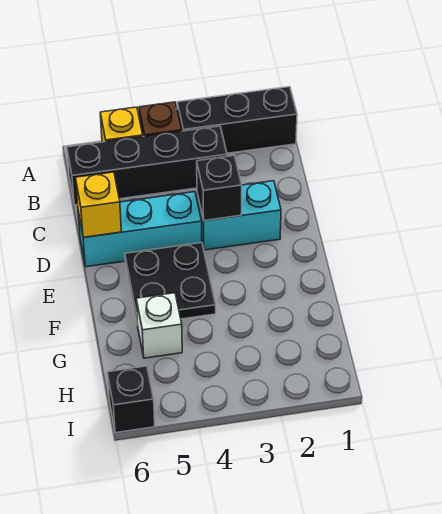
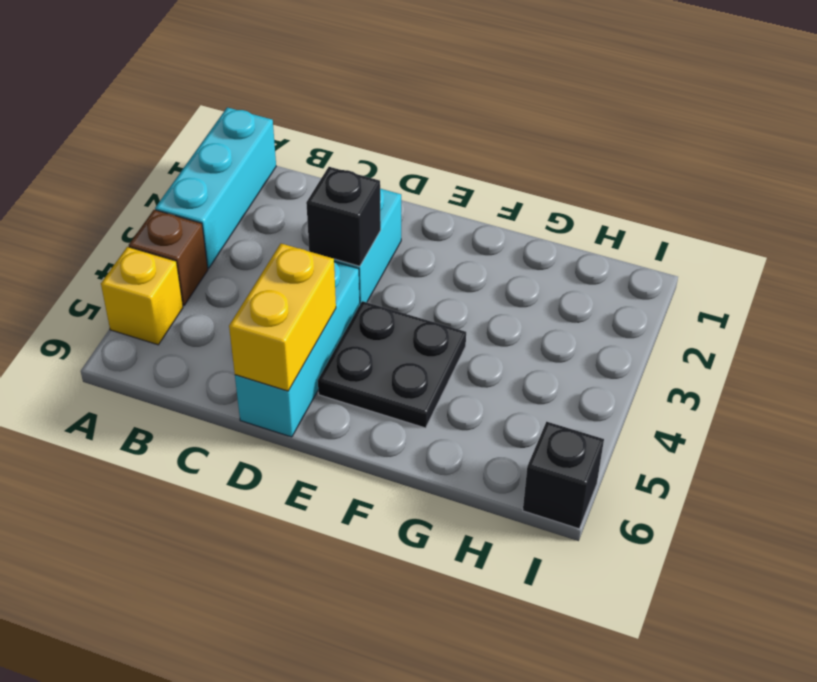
black brick A1:A3 level 1 -> cyan brick A1:A3 level 1
black brick B3:B6 level 1 -> none
yellow brick D6 level 2 -> yellow brick D5:D6 level 2
white brick G5 level 1 -> none

